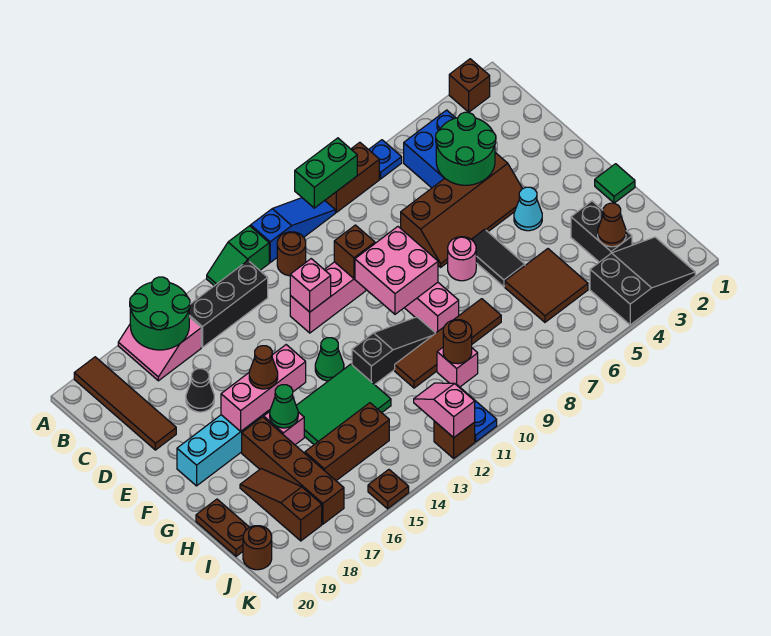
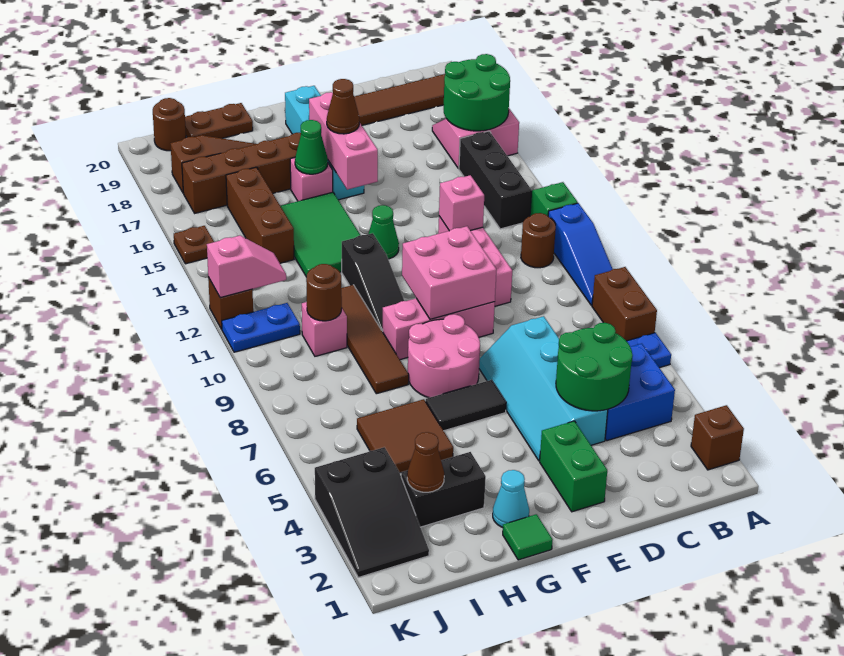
green brick A8:A9 level 2 -> green brick E2:E3 level 1
brown slope D4:E7 level 1 top D -> cyan slope D4:E7 level 1 top D
brown brick D10 level 2 -> none
black cone D17 level 1 -> none
cyan cone F4 level 1 -> cyan cone G2 level 1
pink round brick F7 level 1 -> pink round brick F7:G8 level 1

